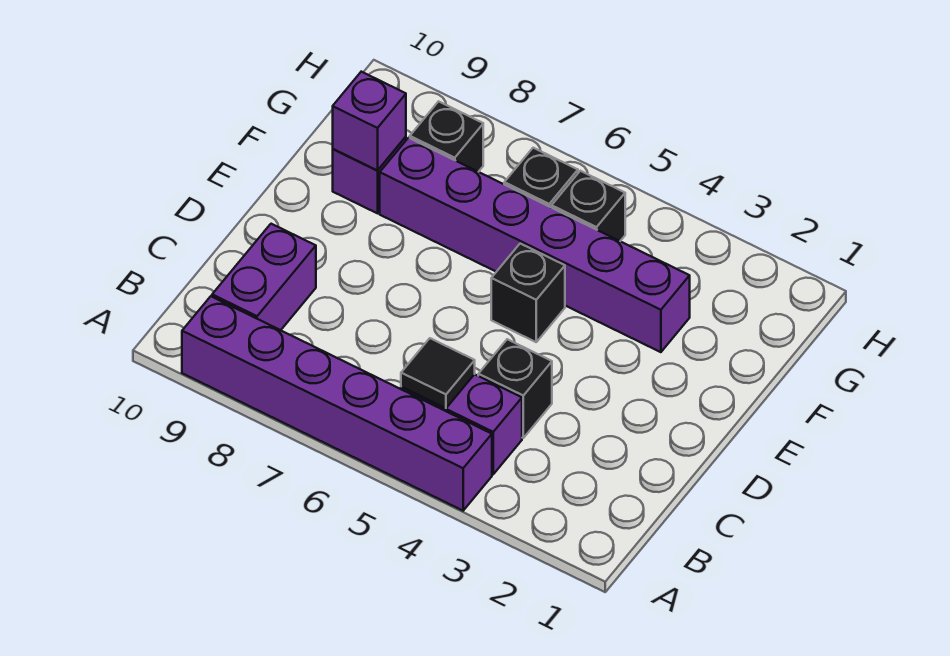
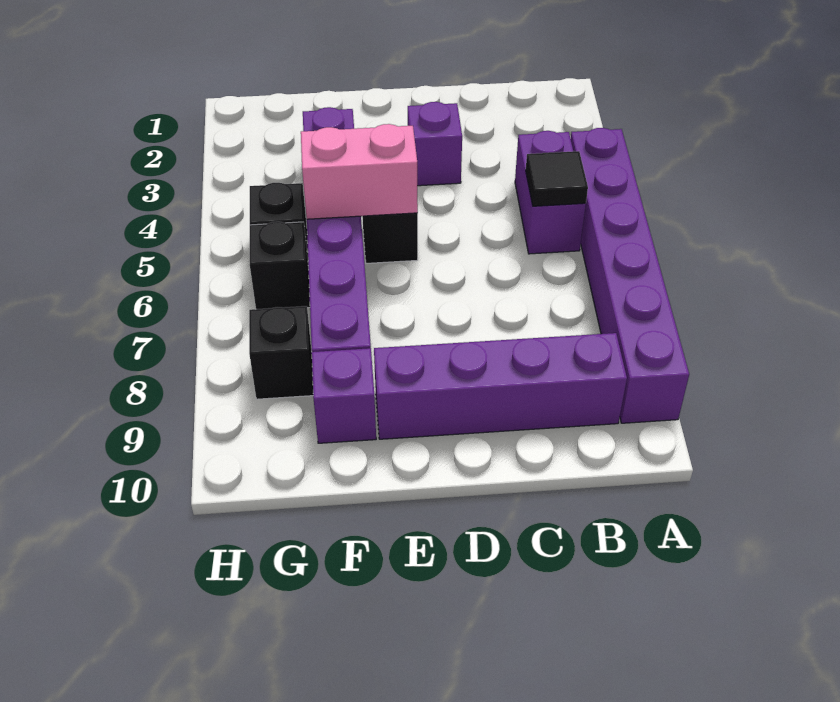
purple brick B9:C9 level 1 -> purple brick B9:E9 level 1
black brick C4 level 1 -> none
none -> pink brick E5:F5 level 2
purple brick F9 level 2 -> purple brick D3 level 1

